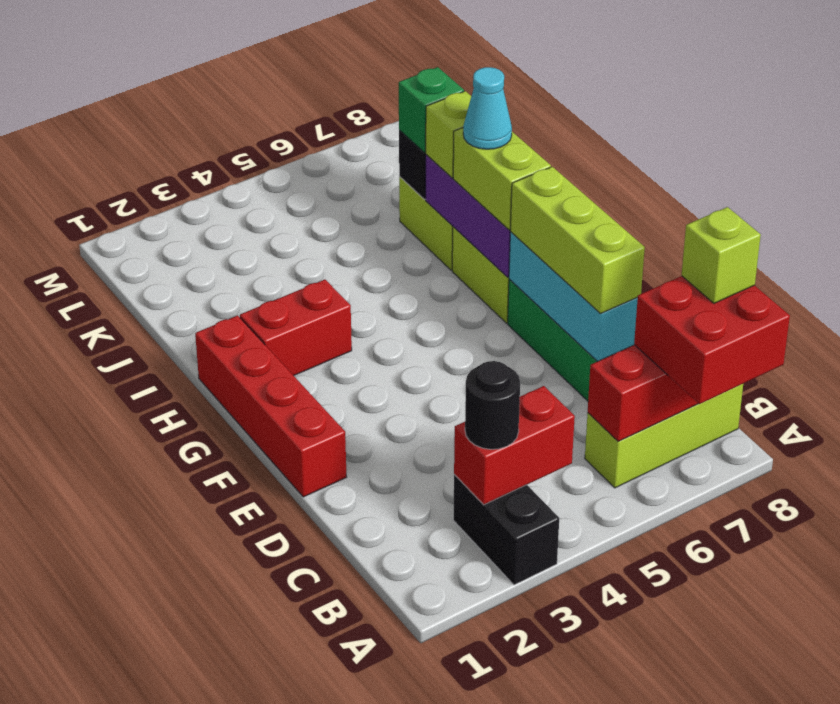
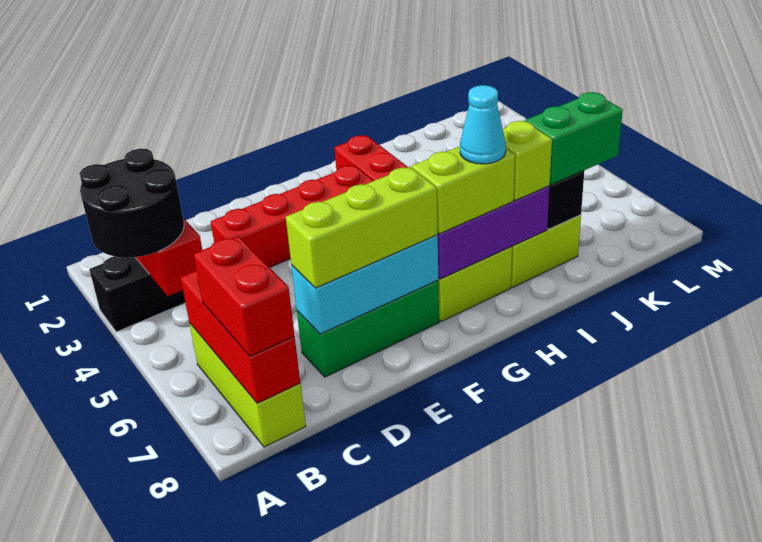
red brick A7:B8 level 3 -> red brick B7:B8 level 3
black round brick B3 level 3 -> black round brick A3:B4 level 3
lime brick B8 level 4 -> none
red brick E1:H1 level 1 -> red brick D3:G3 level 1
green brick J7 level 3 -> green brick J7:K7 level 3

